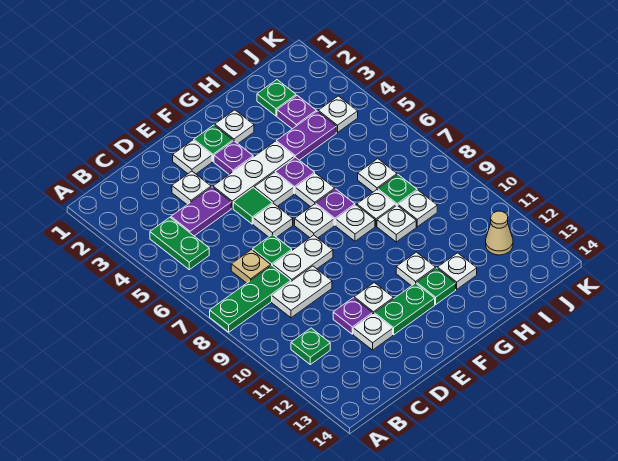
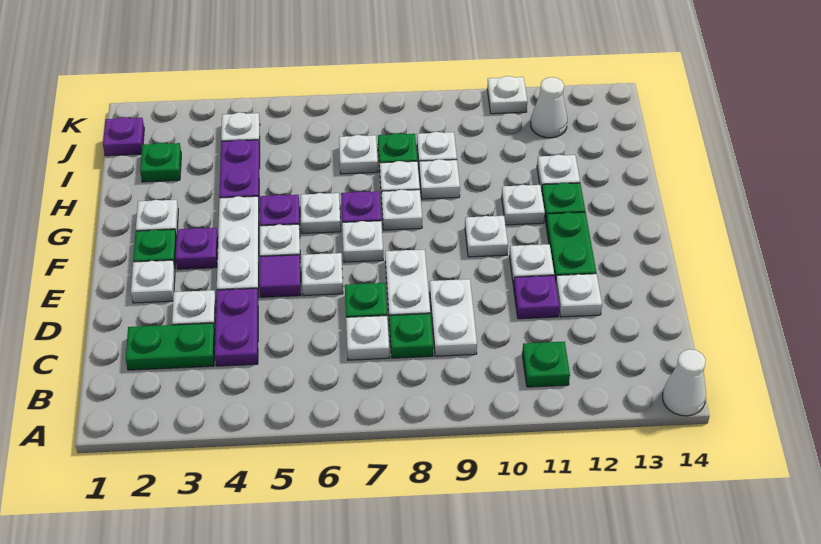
green plate A8:C8 level 1 -> green plate C8 level 1
none -> white cone A14 level 1
green plate B4:B5 level 1 -> green plate C2:C3 level 1
tan plate C7 level 1 -> white plate C7 level 1
green tile E5 level 1 -> purple tile E5 level 1
none -> white plate F10 level 1
purple plate I3 level 1 -> purple plate J1 level 1
tan cone J12 level 1 -> white cone J12 level 1
none -> white plate K11 level 1

